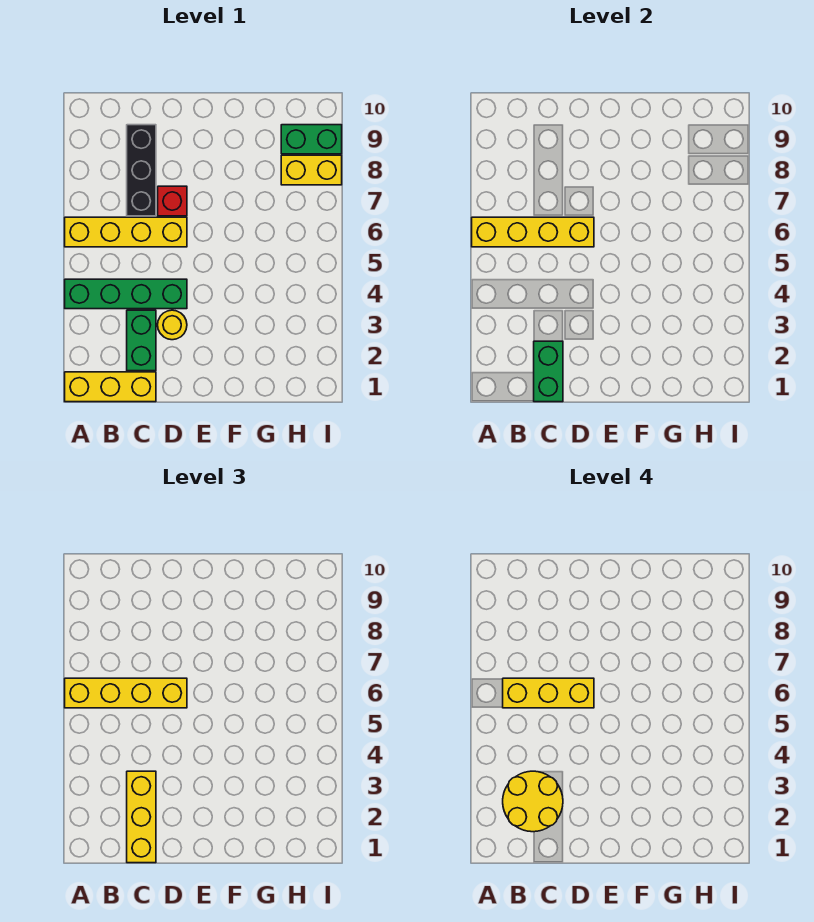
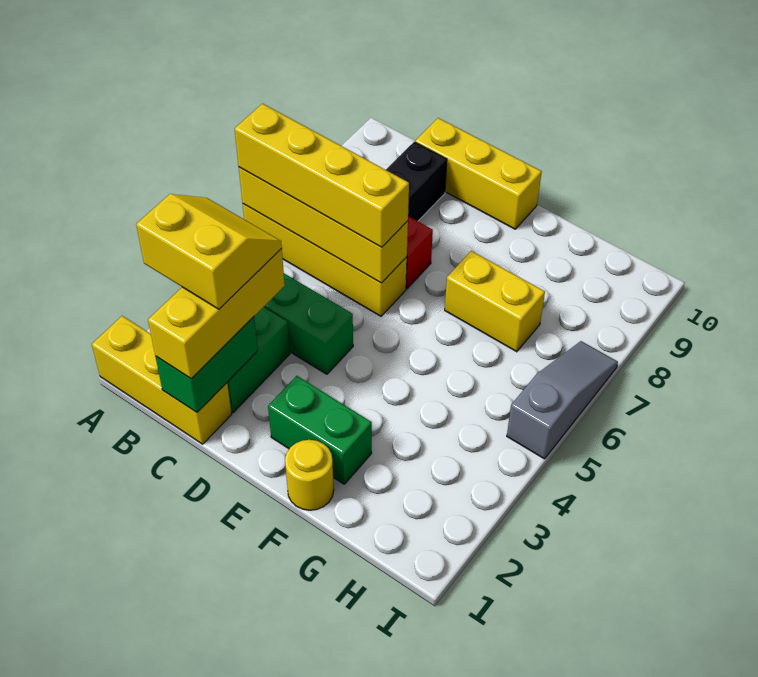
yellow round brick B2:C3 level 4 -> yellow slope B2:C3 level 4 top 2
yellow brick B6:D6 level 4 -> yellow brick C10:E10 level 1
yellow round brick D3 level 1 -> yellow round brick F1 level 1
yellow brick H8:I8 level 1 -> yellow brick F7:G7 level 1
green brick H9:I9 level 1 -> green brick E2:F2 level 1
none -> grey slope I5:I7 level 1 top 5

